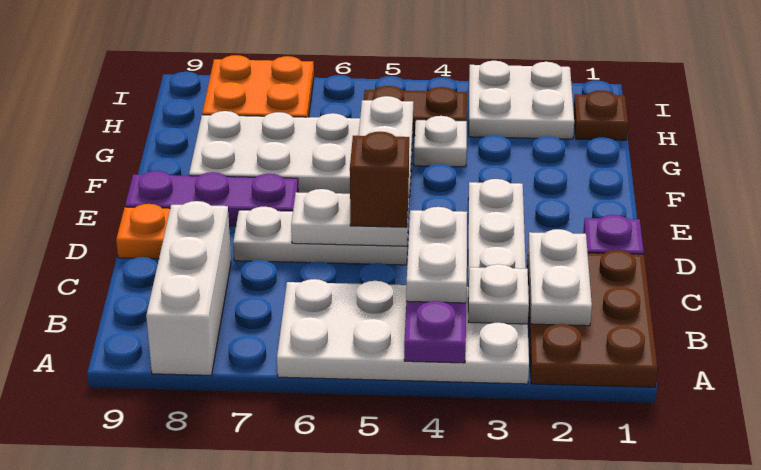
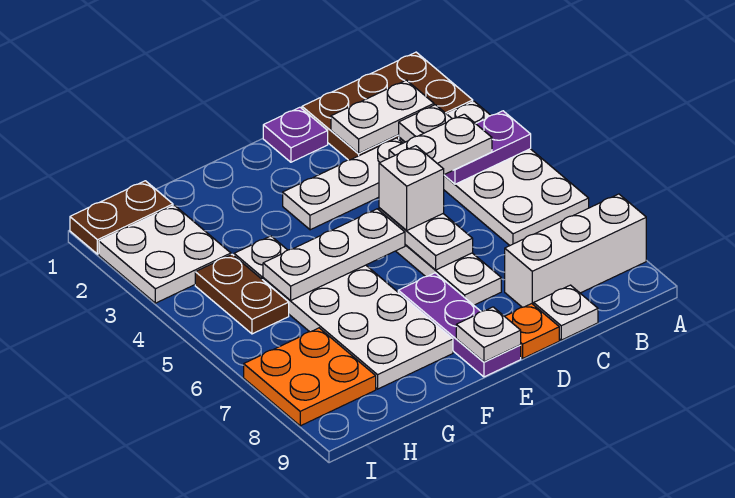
none -> white plate C9 level 1
brown brick D5 level 3 -> white brick D5 level 3
none -> white plate E9 level 2
brown plate H1 level 1 -> brown plate H1:I1 level 1

